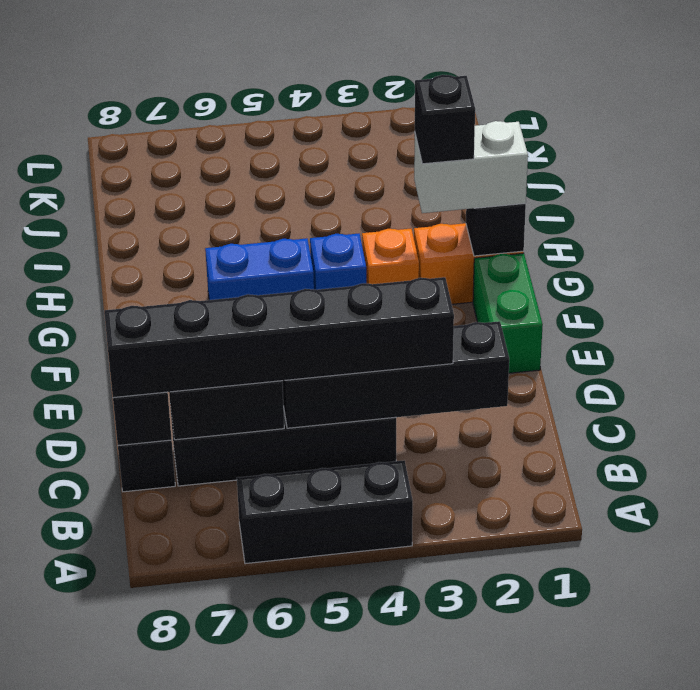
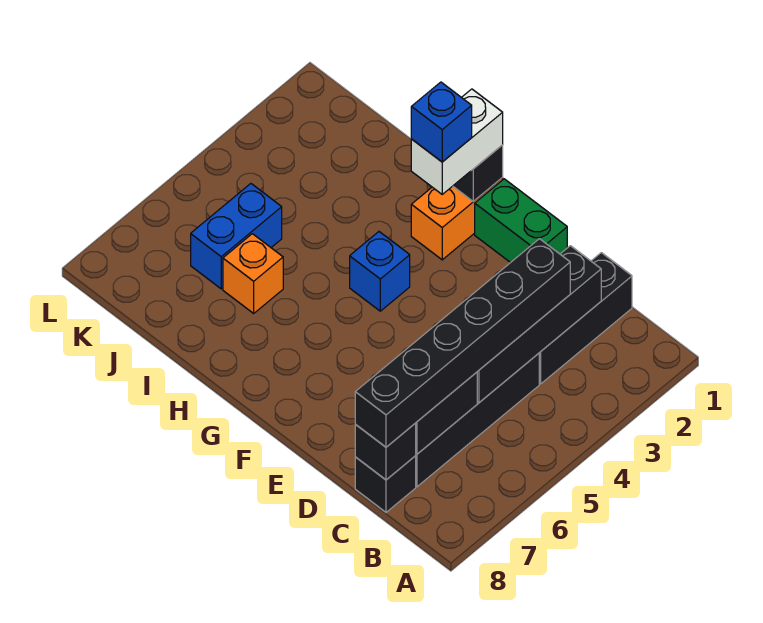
black brick A4:A6 level 1 -> black brick C1:C3 level 1
black brick G2 level 4 -> blue brick G2 level 4
orange brick G3 level 1 -> orange brick I6 level 1
blue brick G5:G6 level 1 -> blue brick J5:J6 level 1

